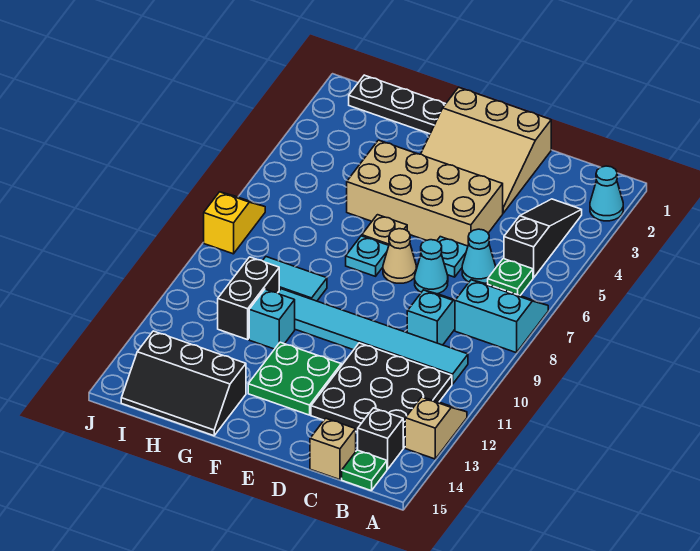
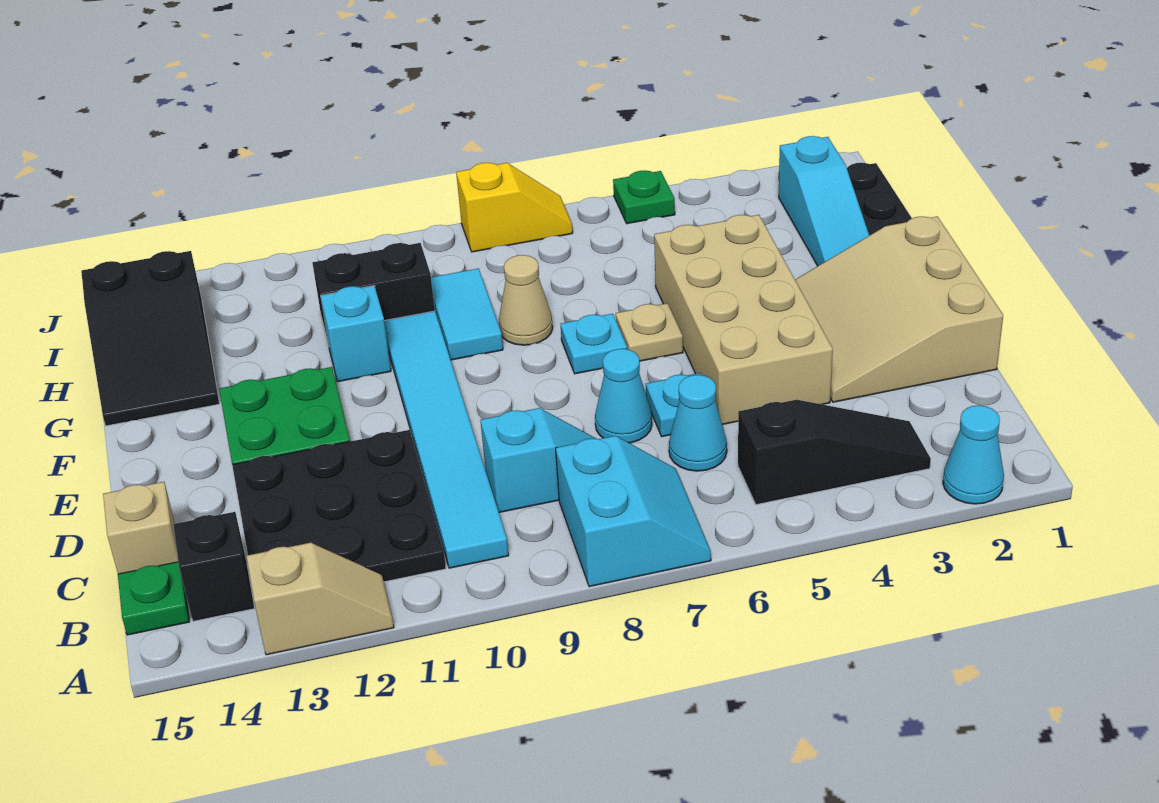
green plate B6 level 1 -> green plate J5 level 1
tan cone E7 level 1 -> tan cone G8 level 1
none -> cyan slope G2:I2 level 1 top I
black slope G14:I15 level 1 top 14 -> black slope G14:I15 level 1 top I

